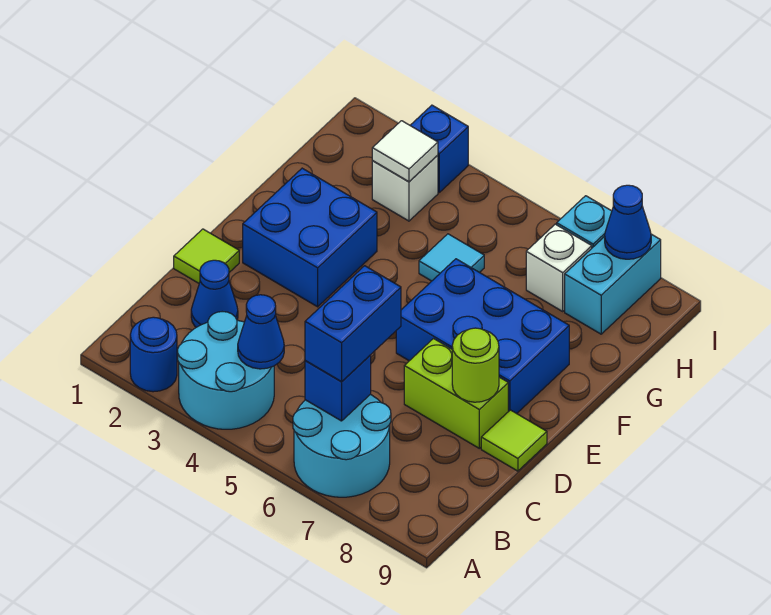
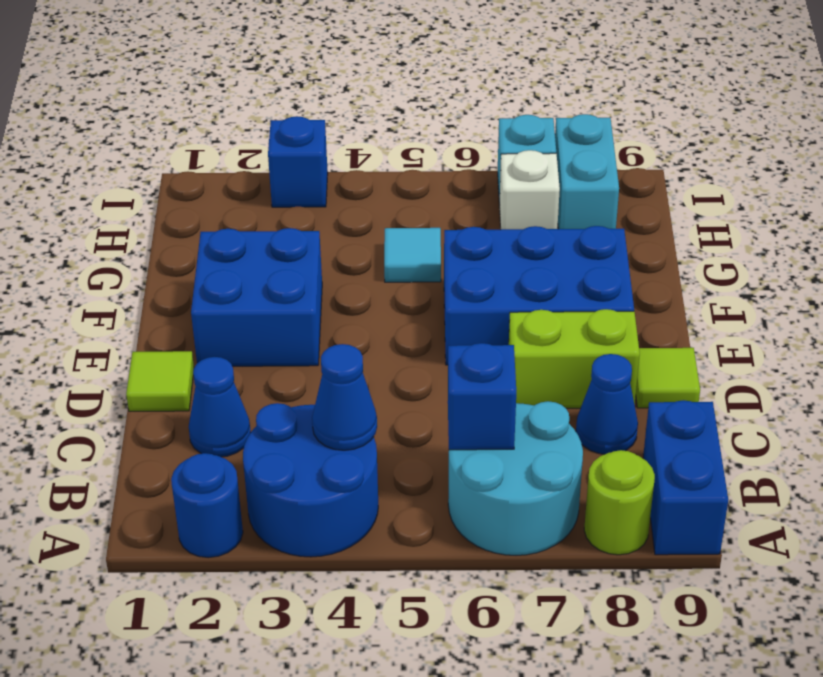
cyan round brick A3:B4 level 1 -> blue round brick A3:B4 level 1
blue brick B6:C6 level 3 -> blue brick A9:B9 level 1
lime round brick D8 level 2 -> lime round brick A8 level 1
white brick H3 level 1 -> none
white tile H3 level 2 -> none
blue cone I8 level 2 -> blue cone C8 level 1

